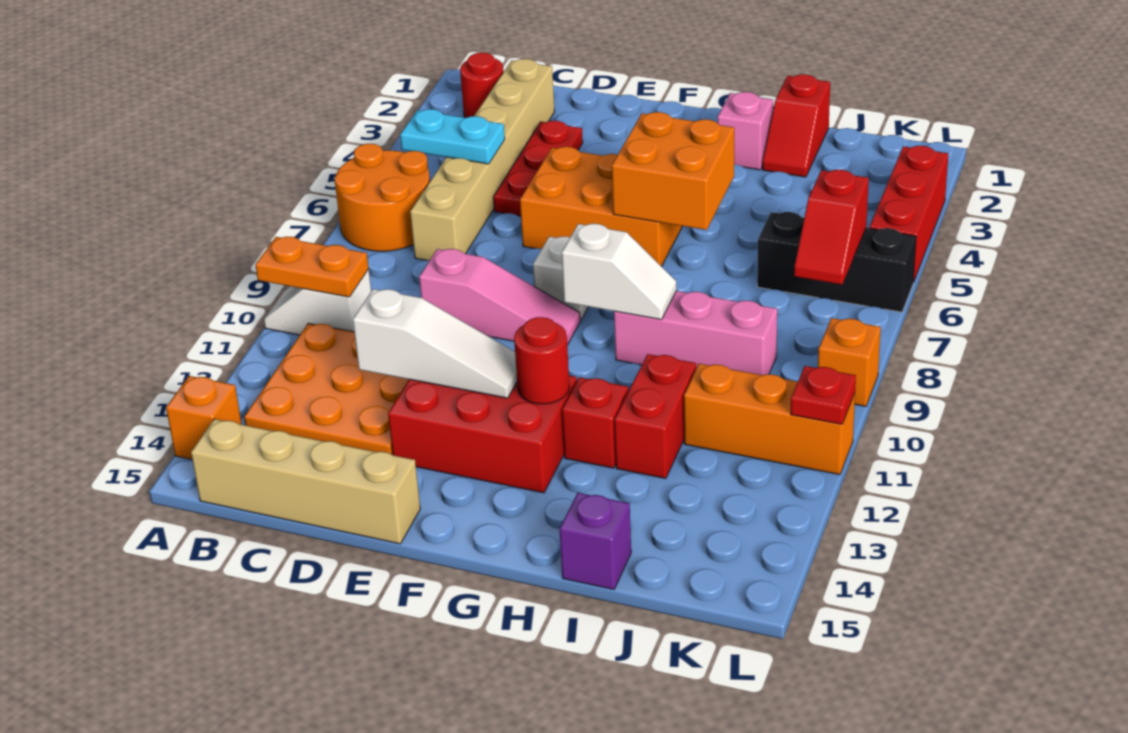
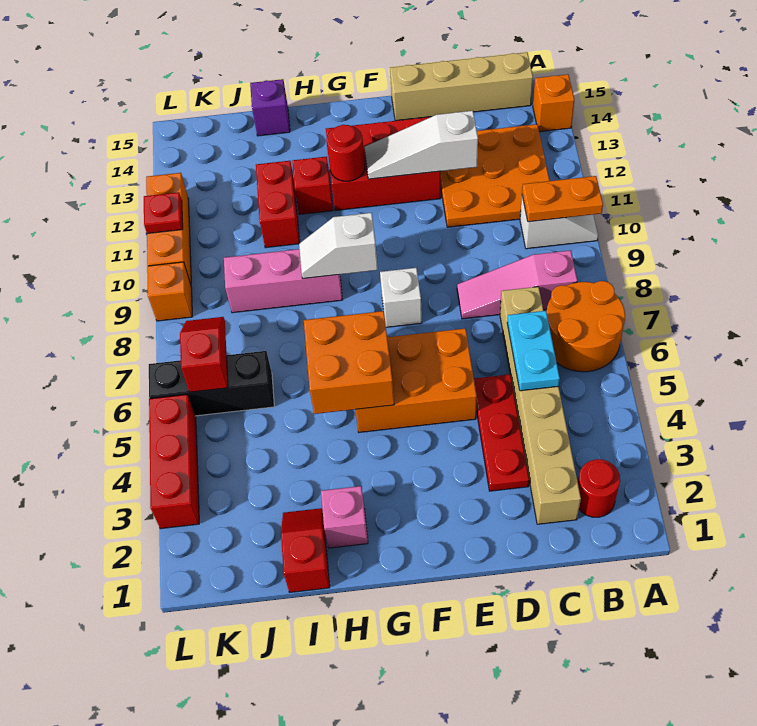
cyan plate B5:C5 level 2 -> cyan plate C5:C6 level 2
pink slope D9:F9 level 1 top D -> pink slope B8:D8 level 1 top B
orange brick J11:L11 level 1 -> orange brick L10:L12 level 1

